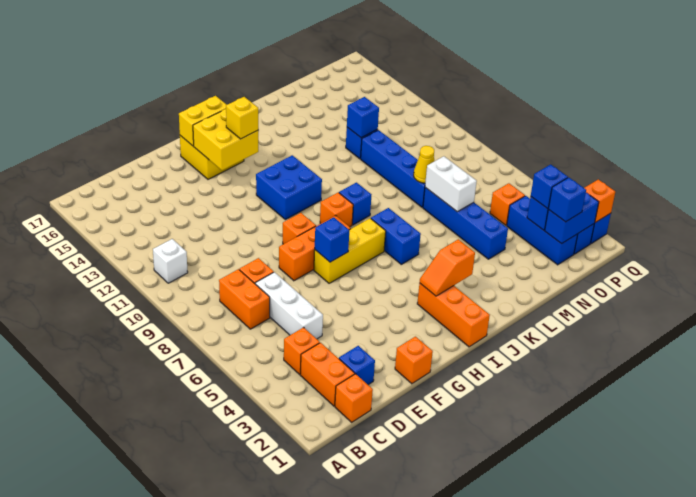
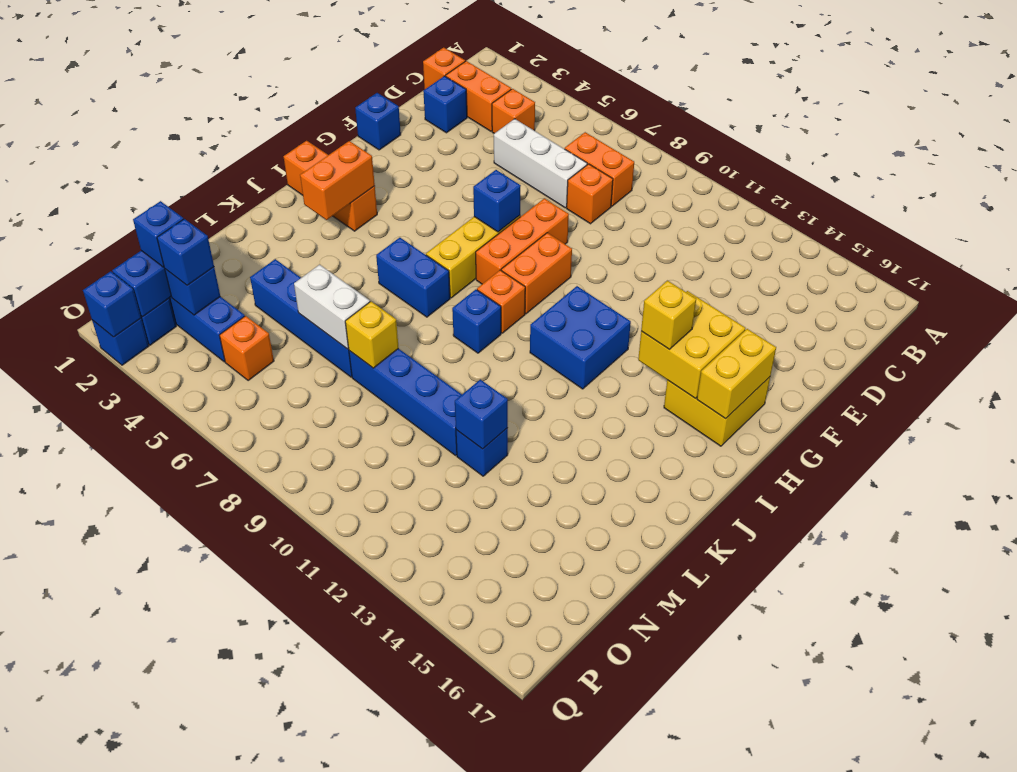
white brick B11 level 1 -> none
orange brick F1 level 1 -> blue brick F1 level 1
orange brick G9 level 1 -> orange brick G9:H9 level 1
orange slope I3:J3 level 2 top J -> orange brick I3:J3 level 2
yellow cone M8 level 2 -> yellow brick M8 level 2
orange brick Q2 level 2 -> blue brick Q2 level 2

